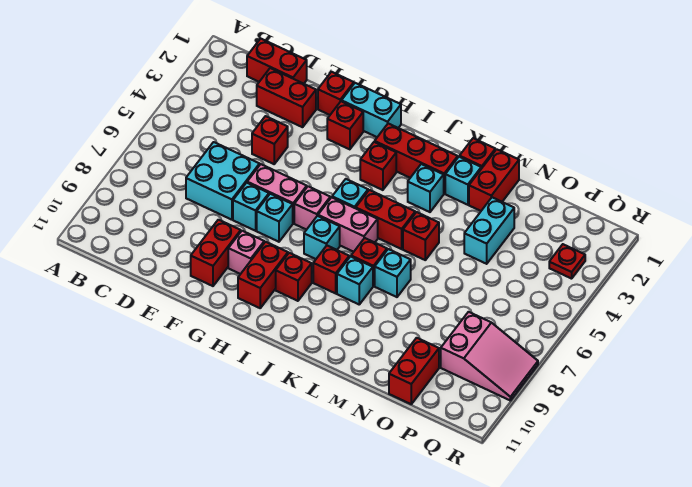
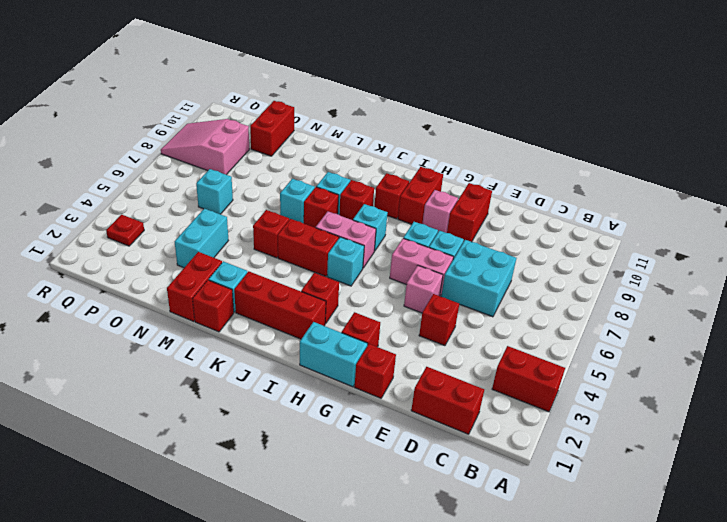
red brick D2:E2 level 1 -> red brick A3:B3 level 1
pink brick H6 level 1 -> pink brick F5 level 1
cyan brick K3 level 1 -> cyan brick O6 level 1

